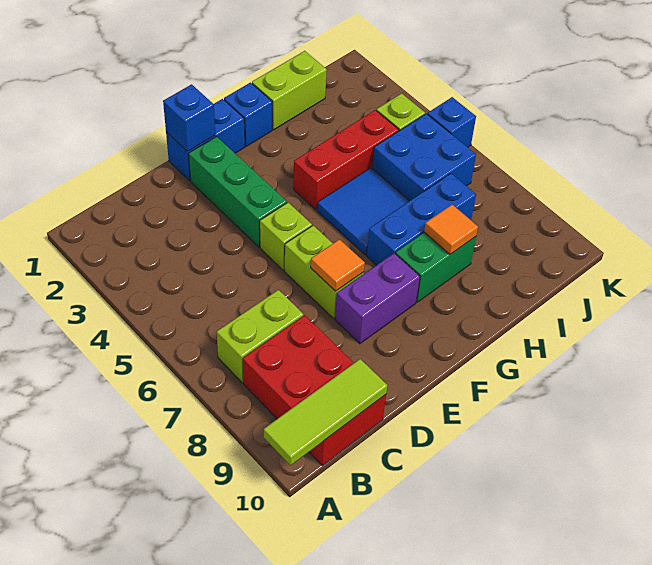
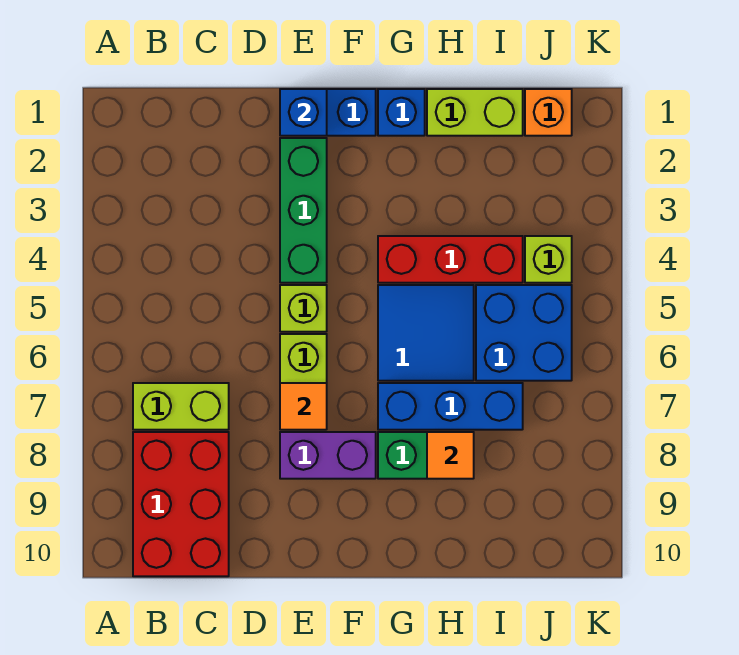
lime tile A10:C10 level 2 -> none
none -> orange brick J1 level 1
blue brick K5 level 1 -> none

